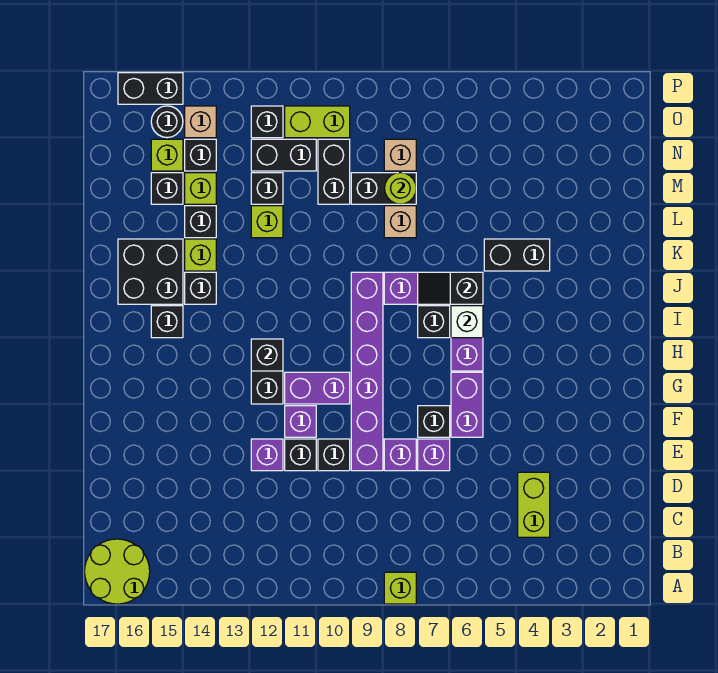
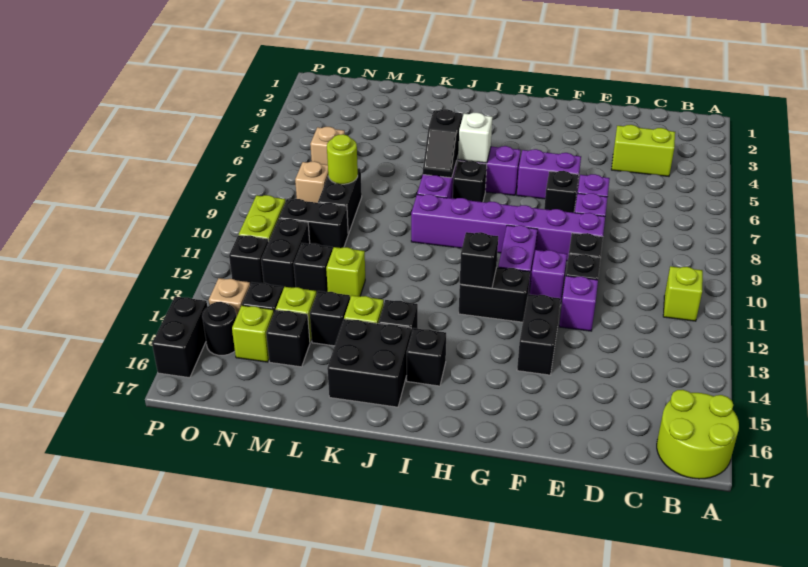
lime brick A8 level 1 -> lime brick B11 level 1
black brick K4:K5 level 1 -> black brick F13:F14 level 1
tan brick L8 level 1 -> tan brick N6 level 1

